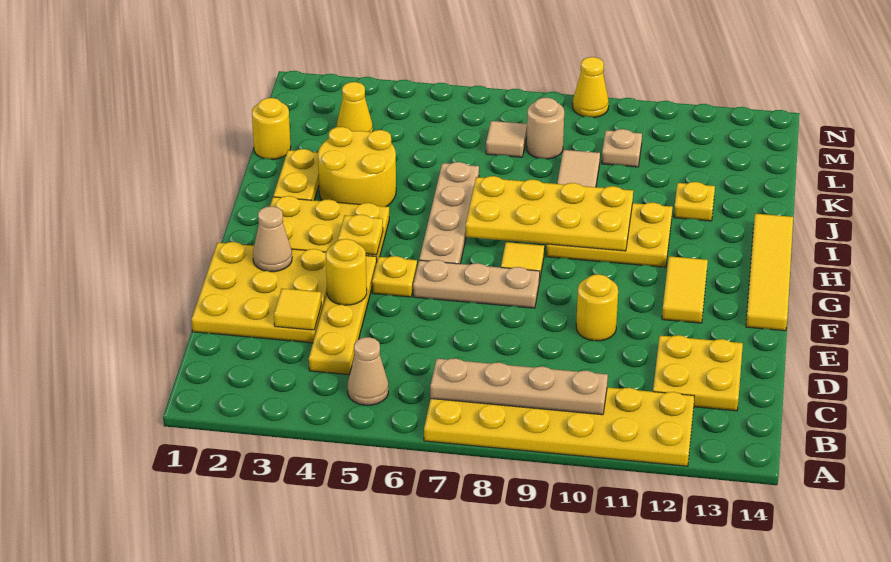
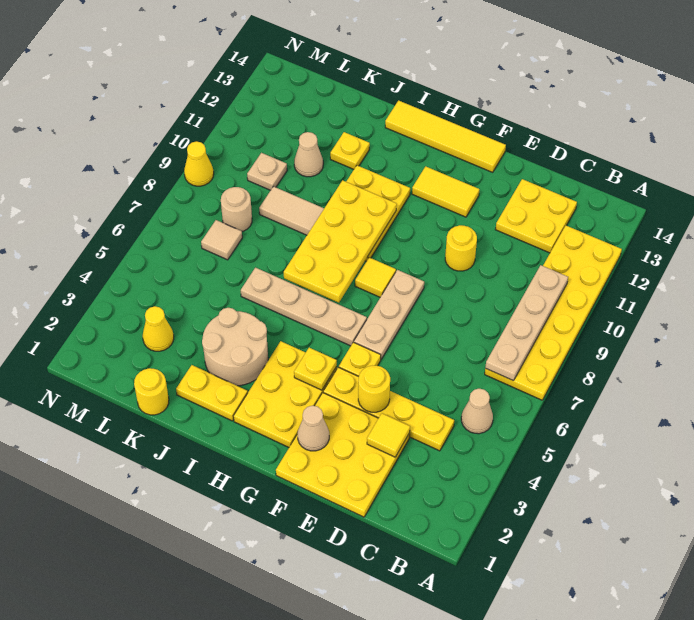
yellow round brick I3:J4 level 1 -> tan round brick I3:J4 level 1
none -> tan cone K11 level 1

